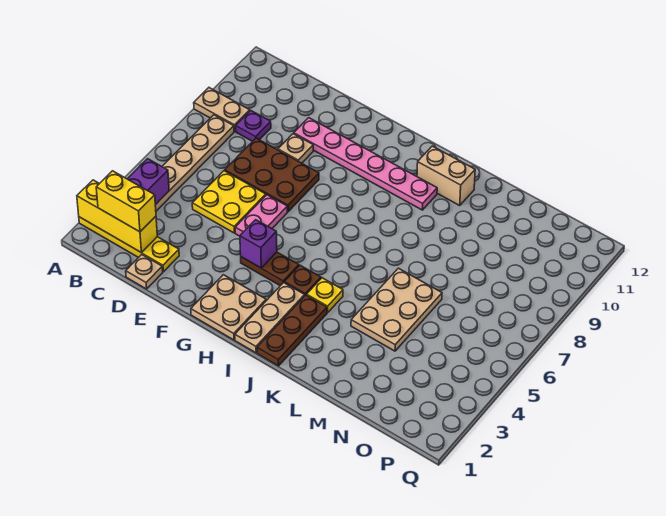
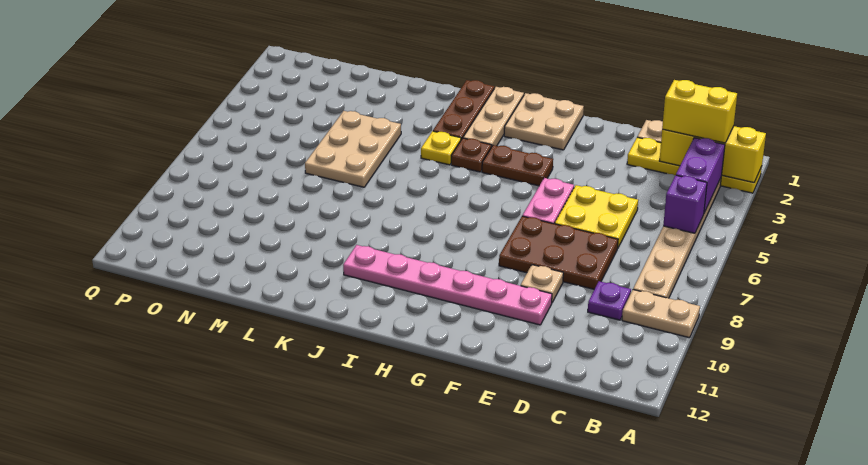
purple brick G4 level 2 -> purple brick B5 level 2
tan brick J11:K11 level 1 -> none

